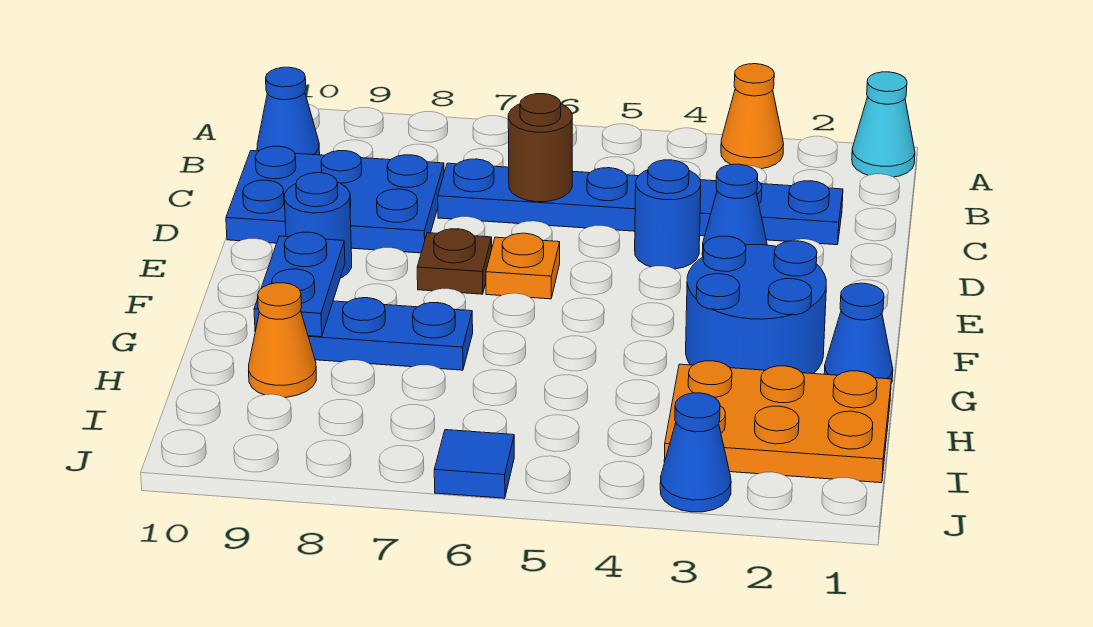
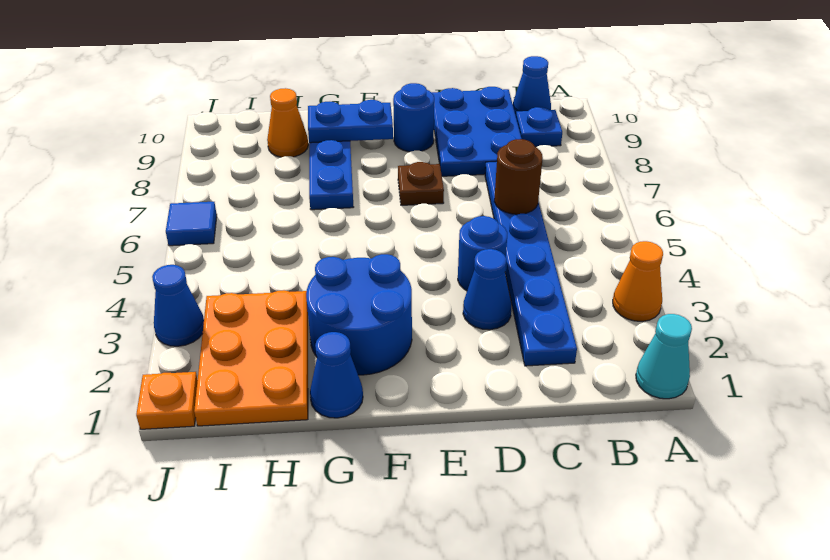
none -> blue plate B9 level 1
orange plate E6 level 1 -> orange plate J1 level 1

